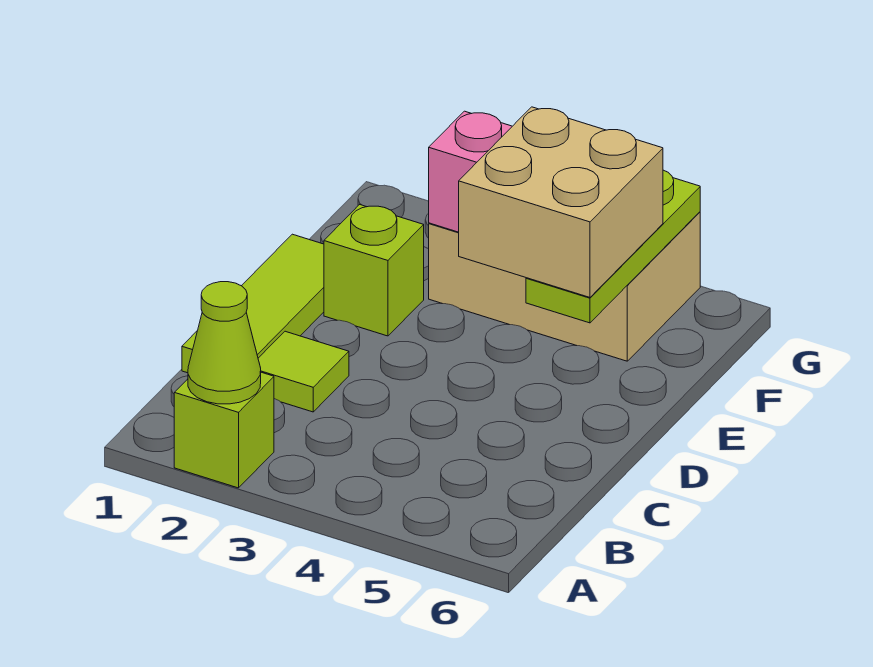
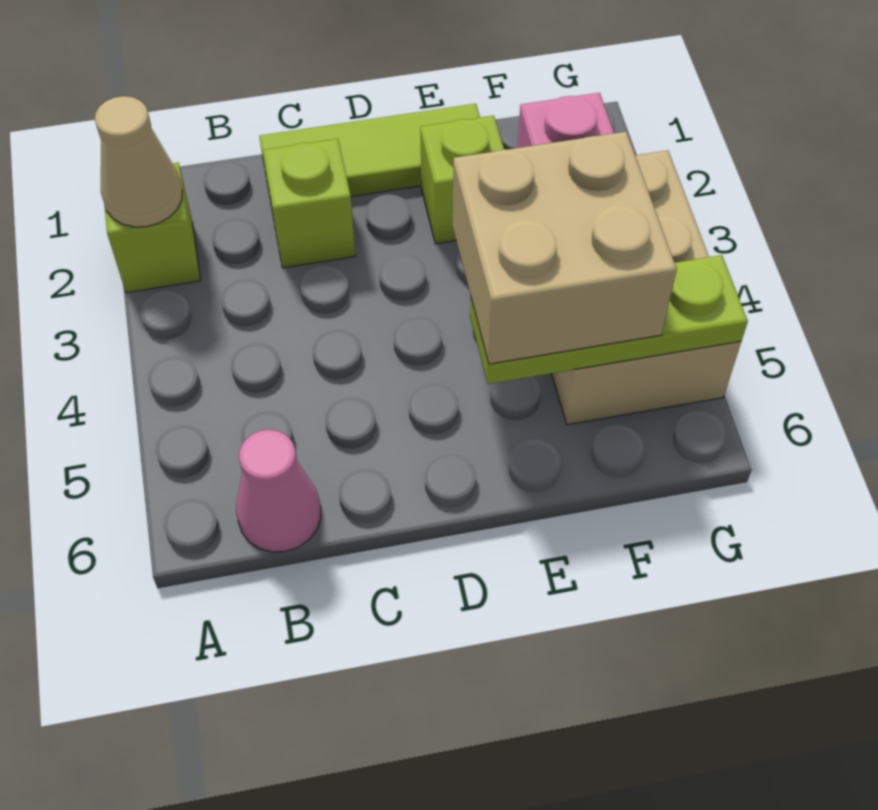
lime cone A2 level 2 -> tan cone A2 level 2
none -> pink cone B6 level 1
lime tile C2 level 1 -> lime brick C2 level 1

